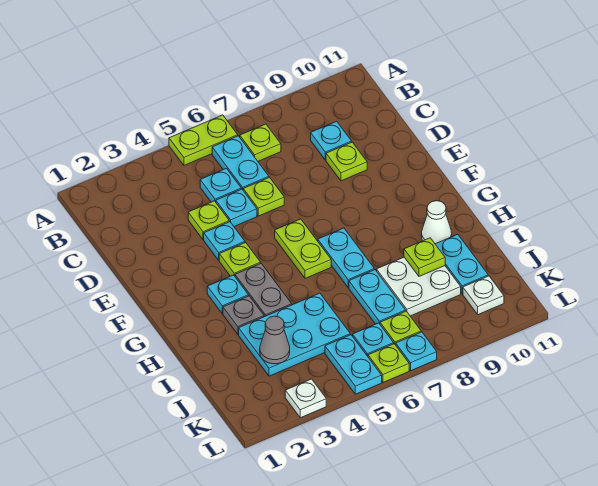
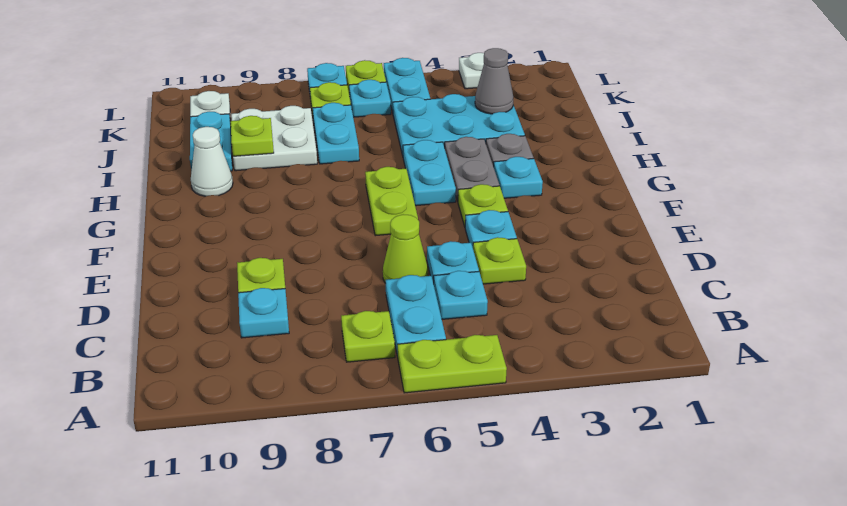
lime plate D6 level 1 -> lime cone D6 level 1
cyan plate G7:H7 level 1 -> cyan plate G5:H5 level 1

